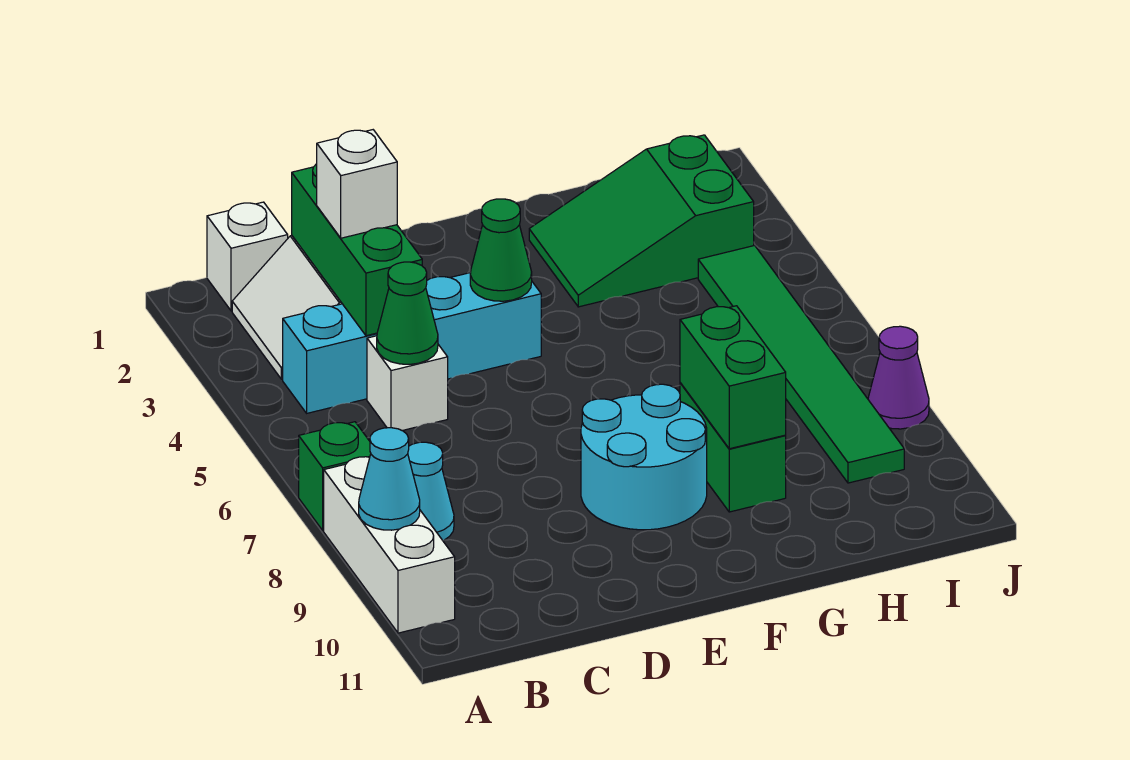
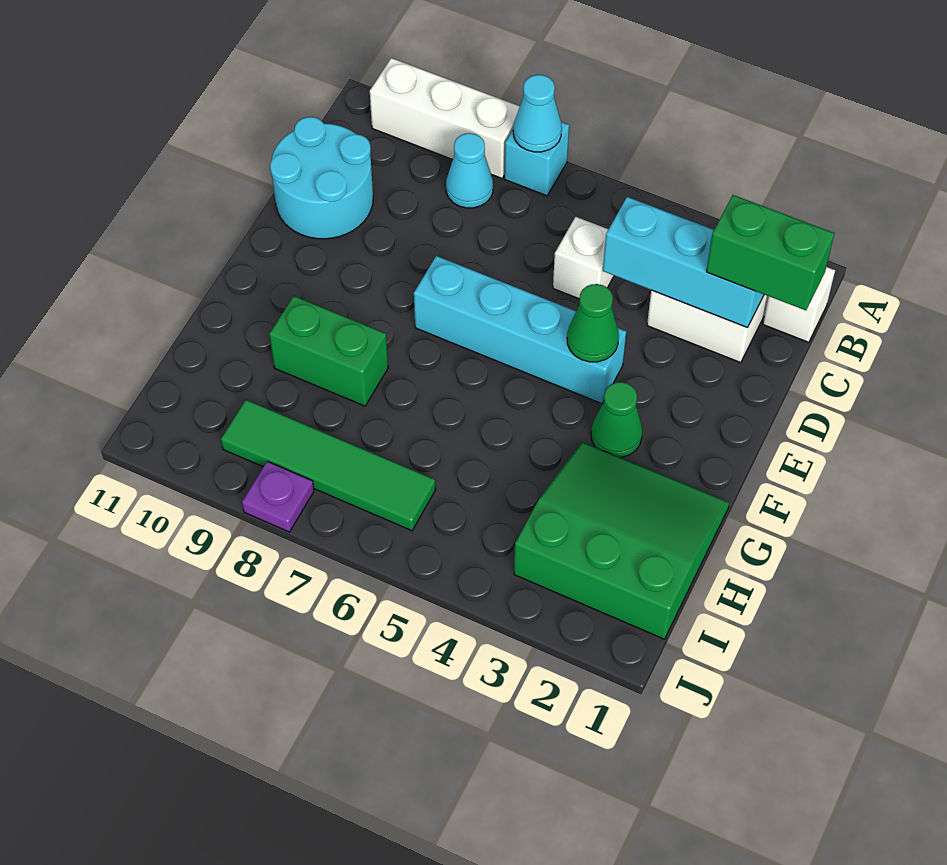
green brick A7 level 1 -> cyan brick A7 level 1
cyan cone A9 level 2 -> cyan cone A7 level 2
cyan brick B4:E4 level 1 -> cyan brick E4:E7 level 1
green brick C2:C4 level 2 -> cyan brick C2:C4 level 2
white brick C3 level 3 -> none
green cone C5 level 2 -> green cone F3 level 1
cyan round brick E8:F9 level 1 -> cyan round brick C10:D11 level 1
green slope G2:I3 level 1 top I -> green slope G1:I3 level 1 top I
green brick G8:G9 level 2 -> green brick C1:C2 level 3
green tile I4:I9 level 1 -> green tile I6:I9 level 1
purple cone J8 level 1 -> purple plate J8 level 1

